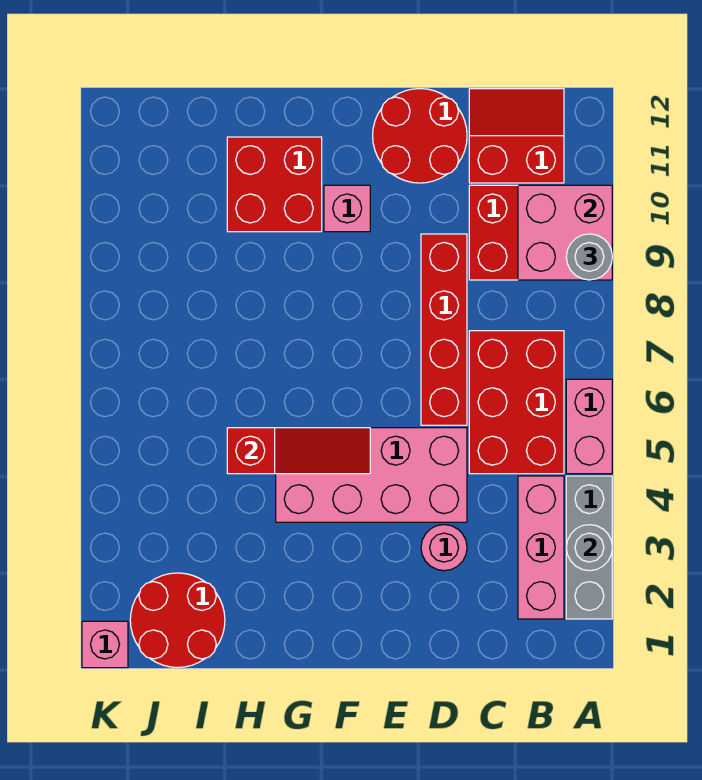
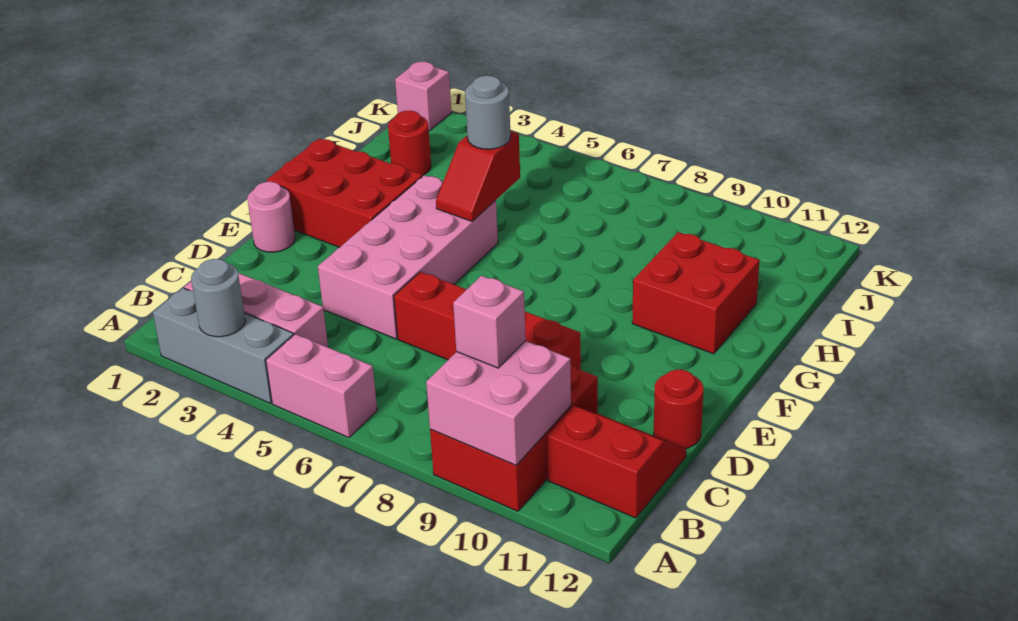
grey round brick A9 level 3 -> grey round brick H5 level 3
red brick B5:C7 level 1 -> red brick F1:G3 level 1
red slope B11:C12 level 1 top 11 -> red slope B11:C12 level 1 top B
pink round brick D3 level 1 -> pink round brick E1 level 1
red round brick D11:E12 level 1 -> red round brick D12 level 1
red slope F5:H5 level 2 top H -> red slope G5:H5 level 2 top H
pink brick F10 level 1 -> pink brick B9 level 3
red round brick I1:J2 level 1 -> red round brick I2 level 1

